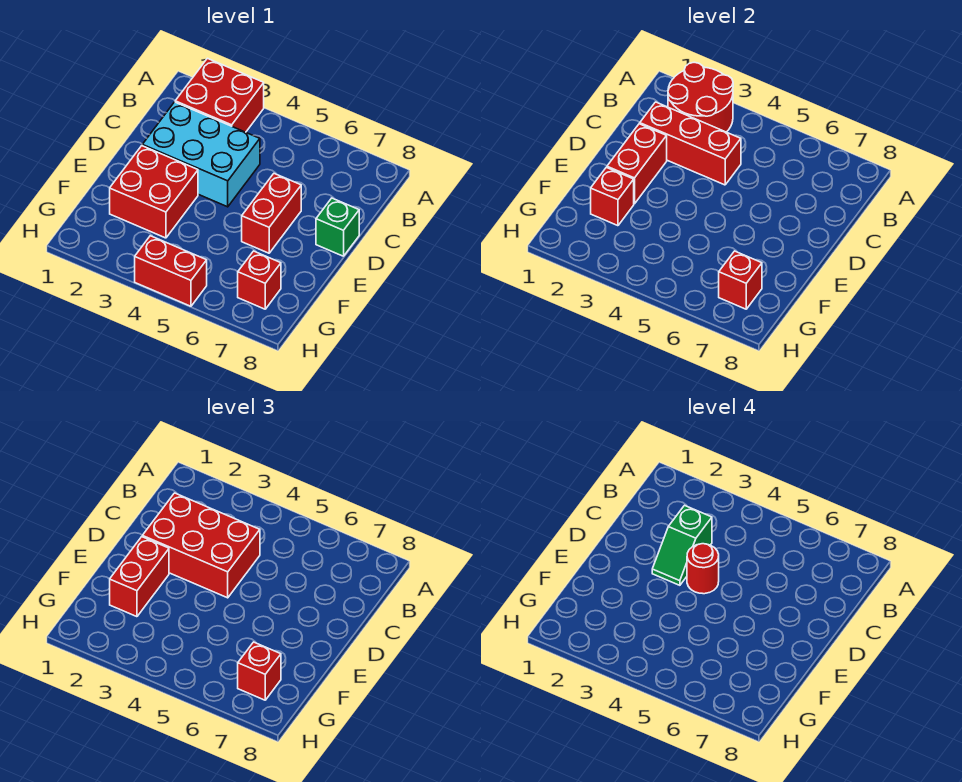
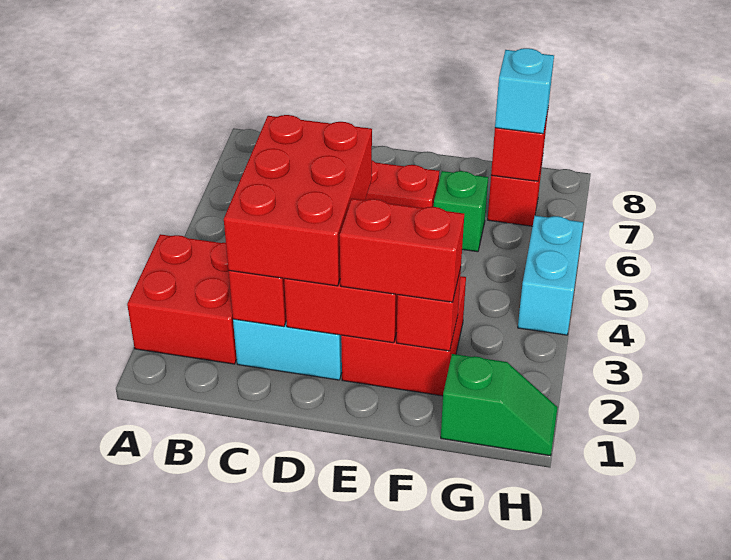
red round brick A2:B3 level 2 -> none
green slope C3:D3 level 4 top C -> green slope G1:H1 level 1 top G
red round brick D4 level 4 -> none
green brick D8 level 1 -> green brick F6 level 1
red brick G7 level 3 -> cyan brick G7 level 3
red brick H4:H5 level 1 -> cyan brick H4:H5 level 1

